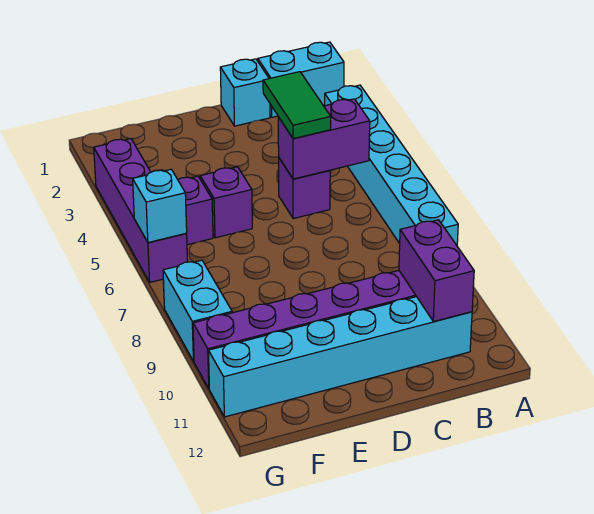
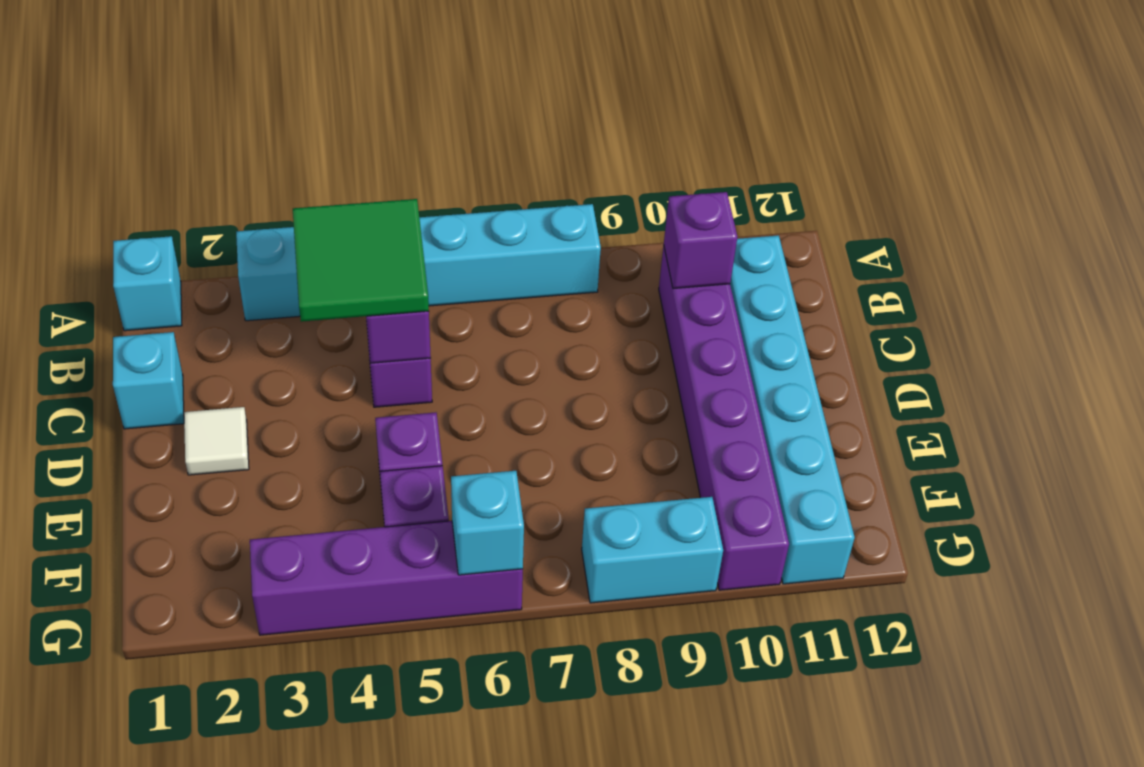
cyan brick A1:B1 level 1 -> cyan brick A1 level 1
purple brick B10:B11 level 2 -> purple brick B10 level 2
green tile C4:C5 level 3 -> green tile B4:C5 level 3
none -> white tile D2 level 1

